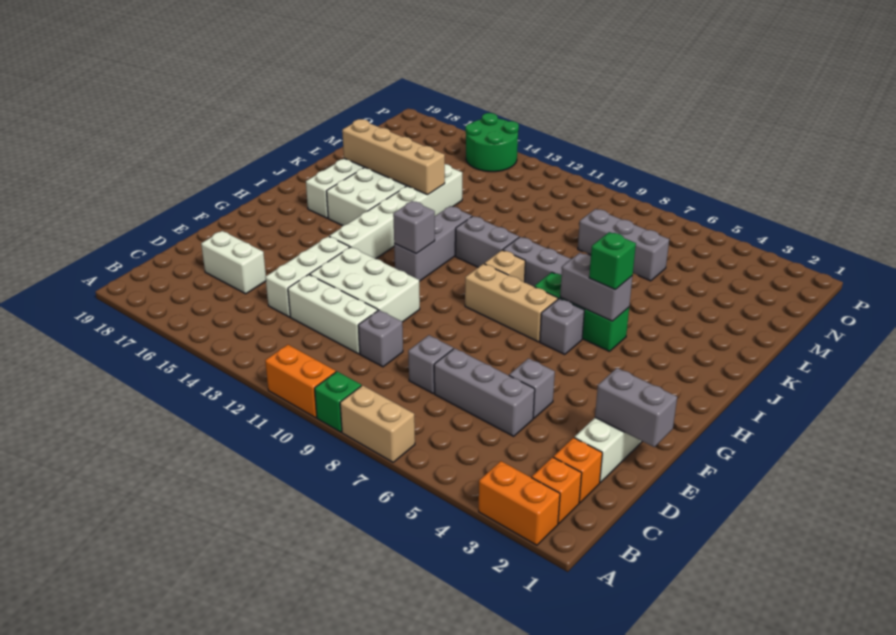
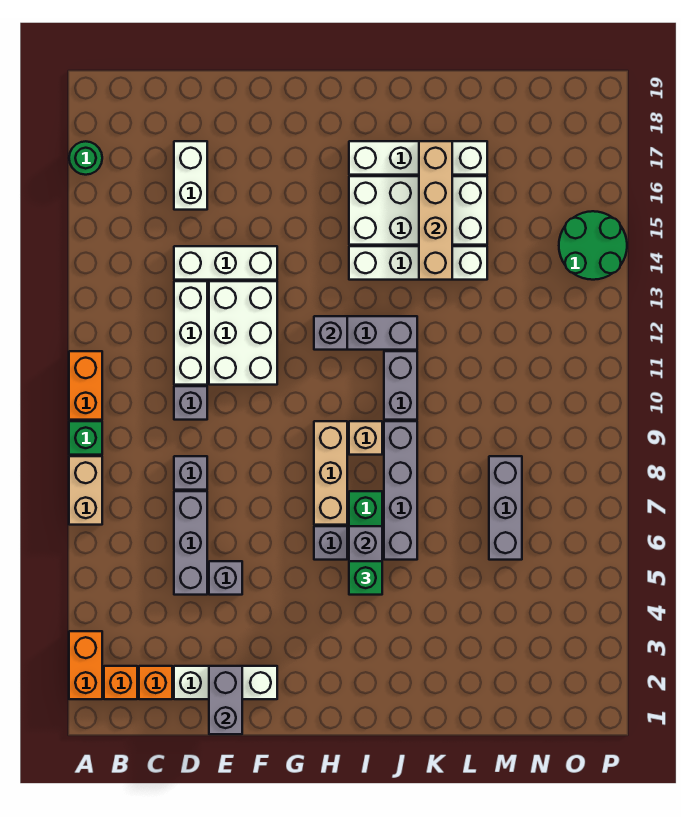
none -> green round brick A17 level 1
white brick G14:L14 level 1 -> white brick I14:L14 level 1

